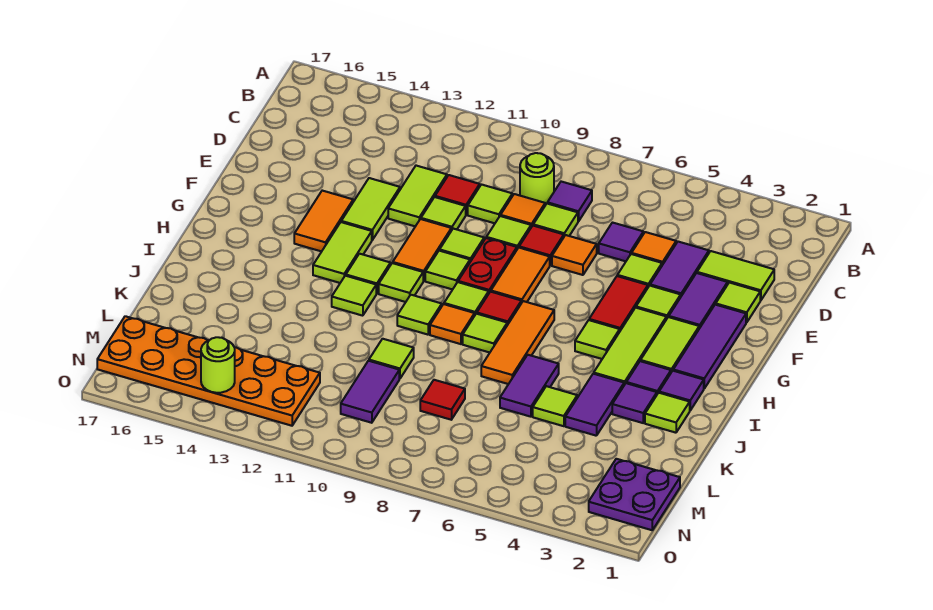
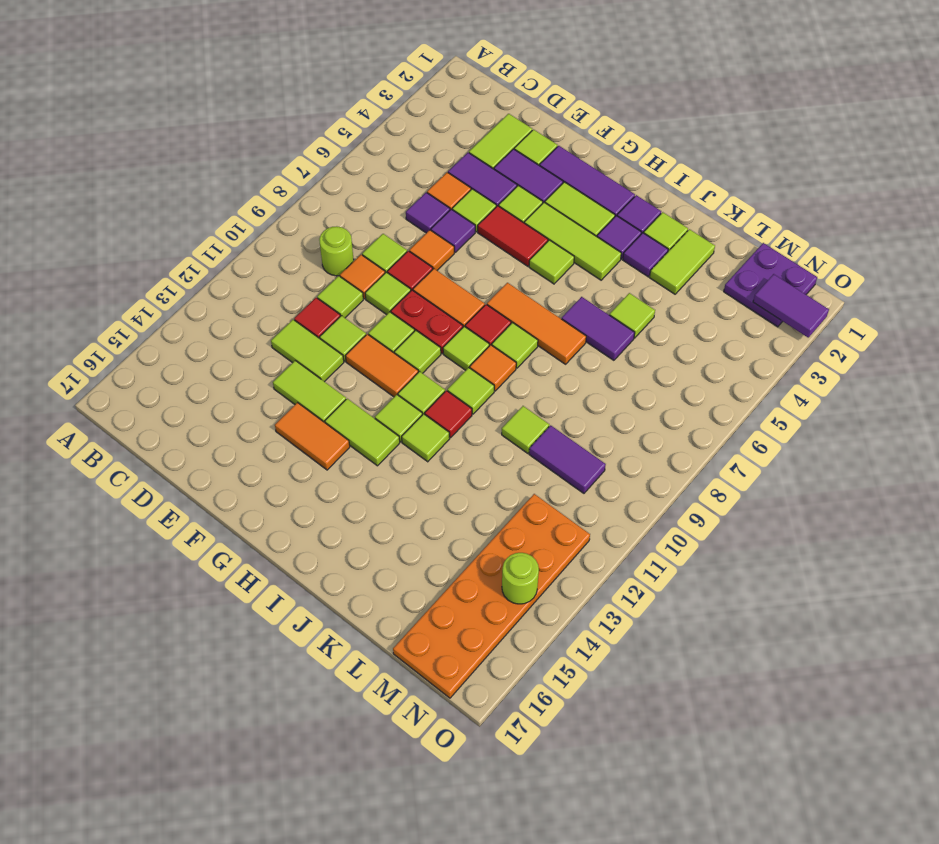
purple tile C8 level 1 -> purple tile E6 level 1
purple tile J4:K4 level 1 -> purple tile N2:O2 level 2
none -> lime tile K2:K3 level 1
red tile L8 level 1 -> red tile I11 level 1

